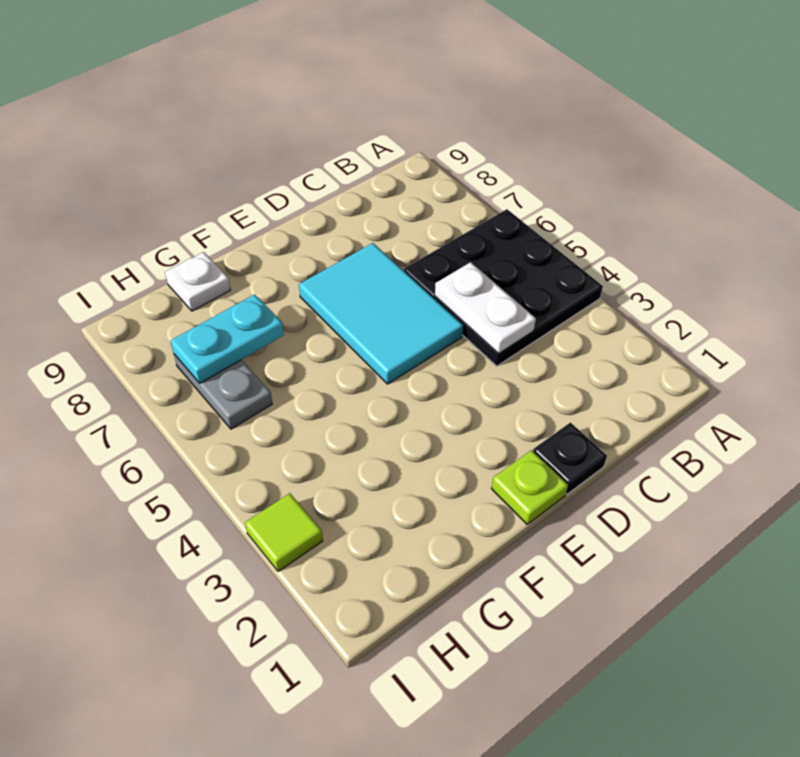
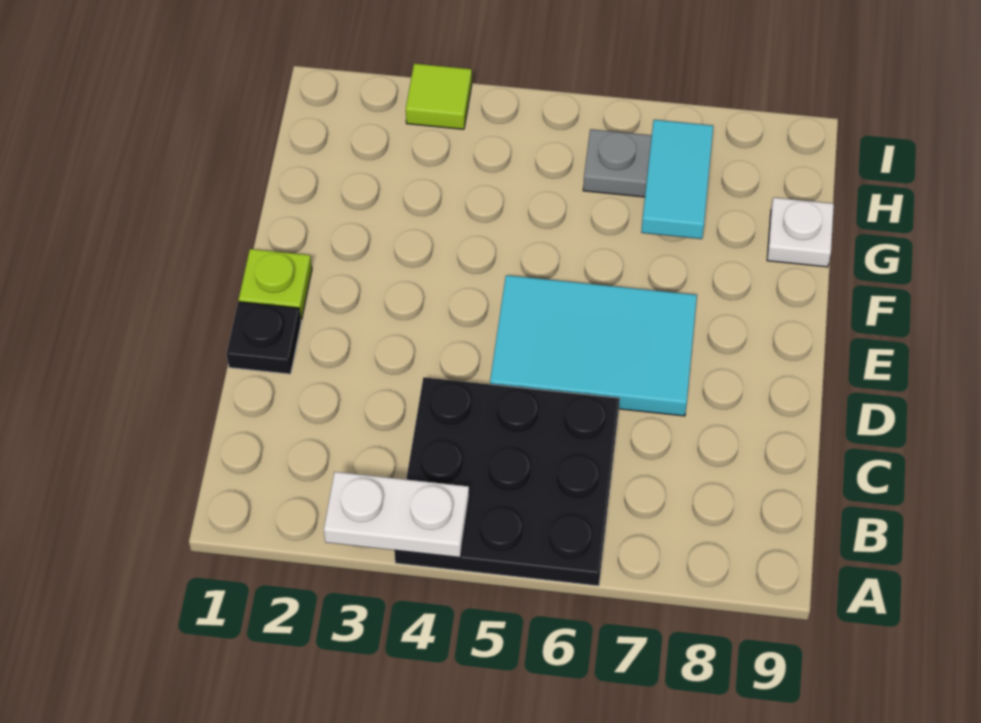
white plate C4:C5 level 2 -> white plate A3:A4 level 2
cyan plate G7:H7 level 2 -> cyan tile G7:H7 level 2

